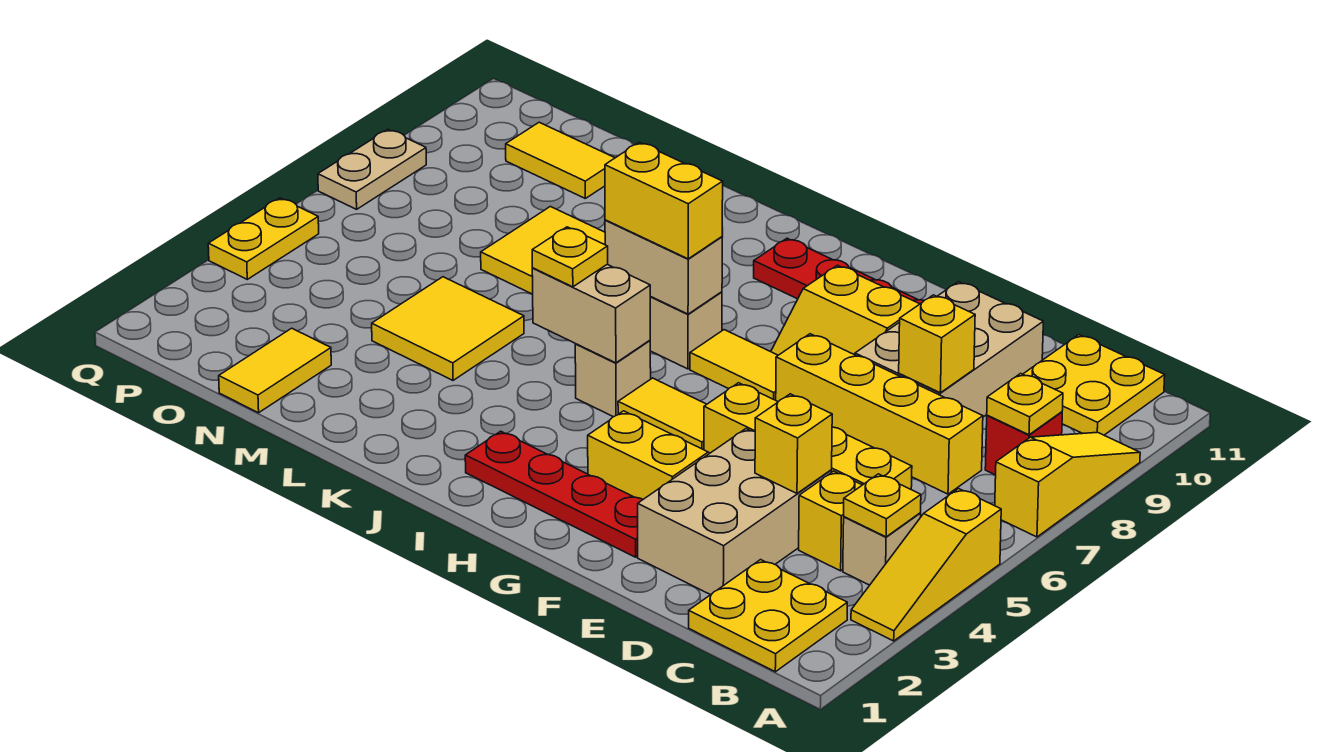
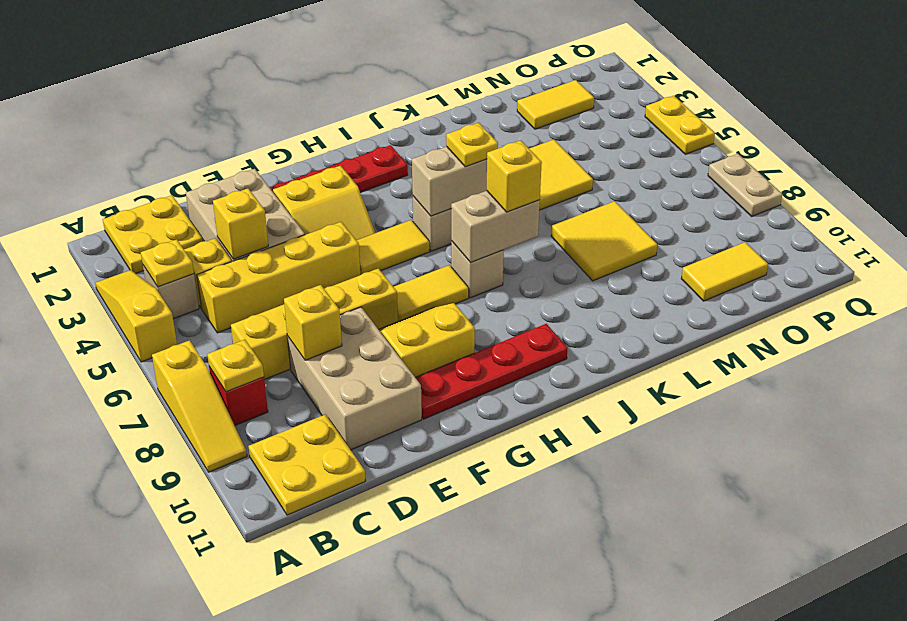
yellow brick I7:J7 level 3 -> yellow brick J7 level 3
yellow tile N1:N2 level 1 -> yellow tile N2:O2 level 1

